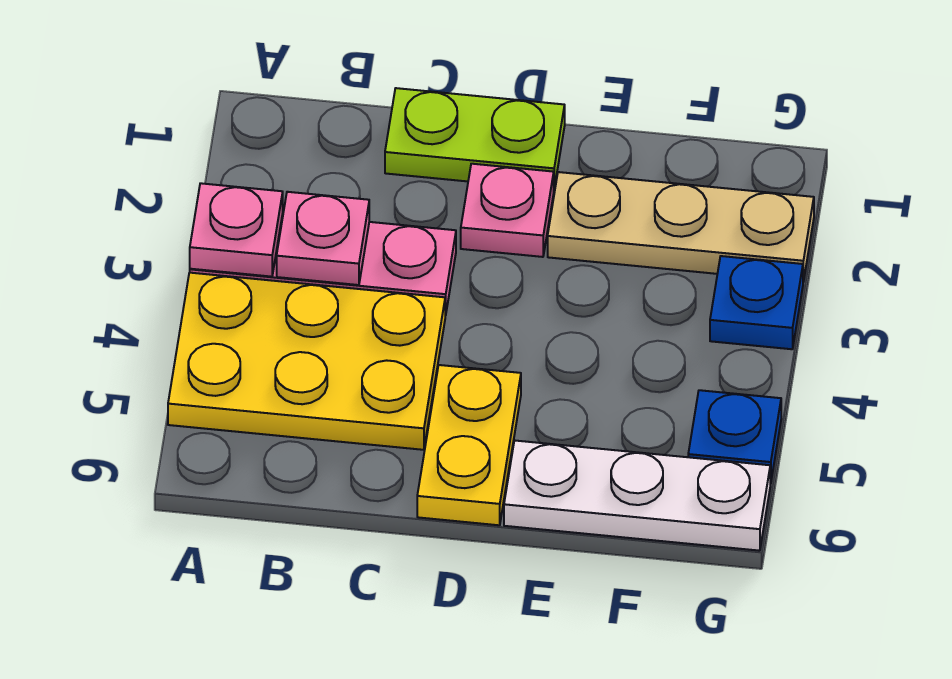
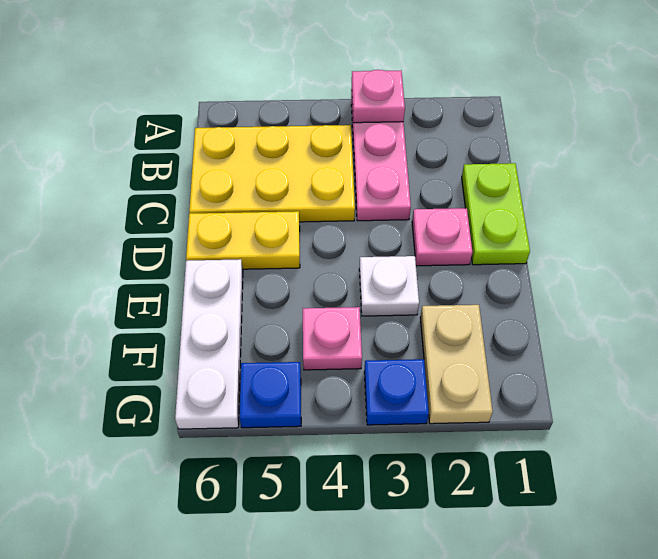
yellow plate A4:C5 level 1 -> yellow plate B4:C6 level 1
pink plate B3 level 2 -> pink plate F4 level 1
tan plate E2:G2 level 1 -> tan plate F2:G2 level 1
none -> white plate E3 level 1

